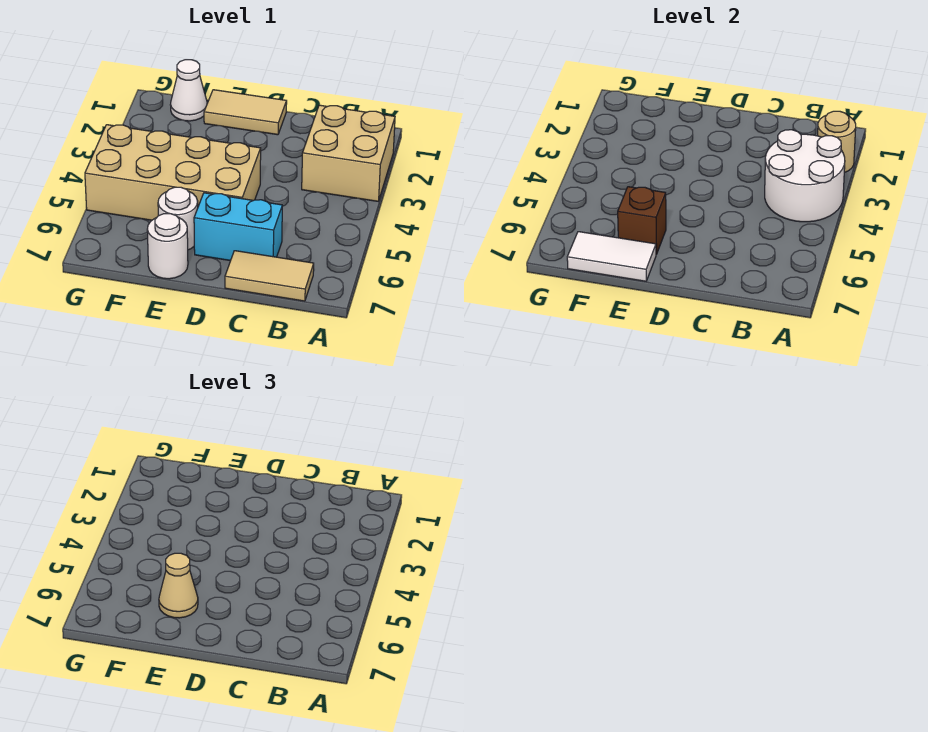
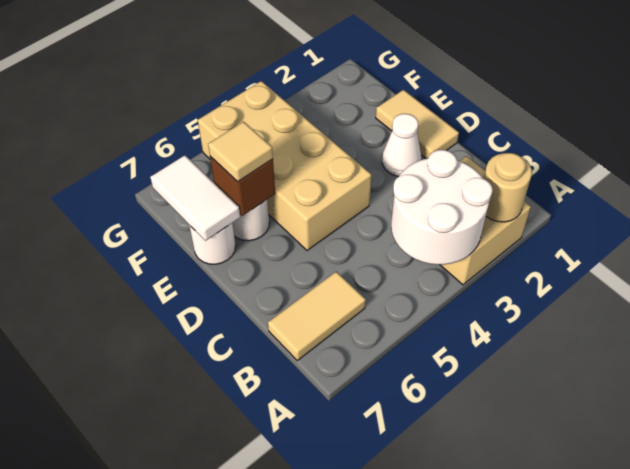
tan tile B7:C7 level 1 -> tan tile B6:B7 level 1
cyan brick C6:D6 level 1 -> none
tan cone E6 level 3 -> tan tile E6 level 3
white cone F1 level 1 -> white cone D2 level 1

